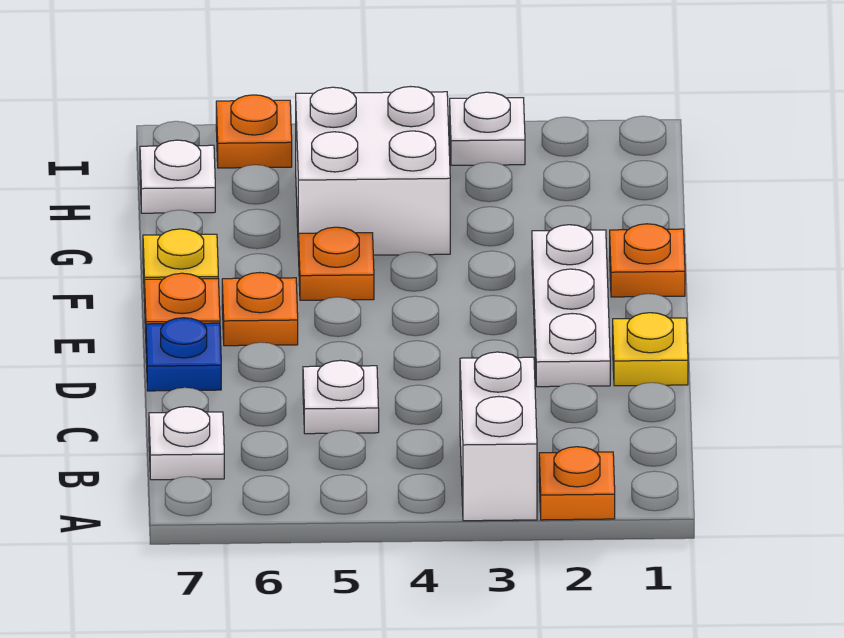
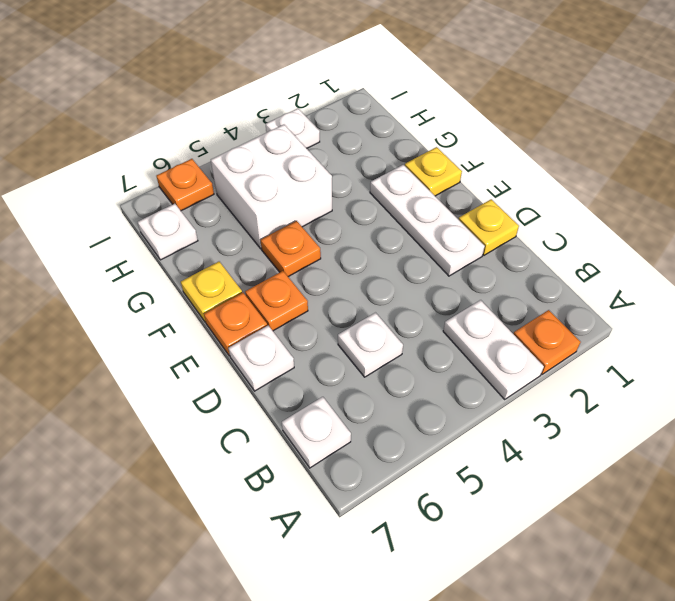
white brick A3:B3 level 1 -> white plate A3:B3 level 1
blue plate D7 level 1 -> white plate D7 level 1
orange plate F1 level 1 -> yellow plate F1 level 1

